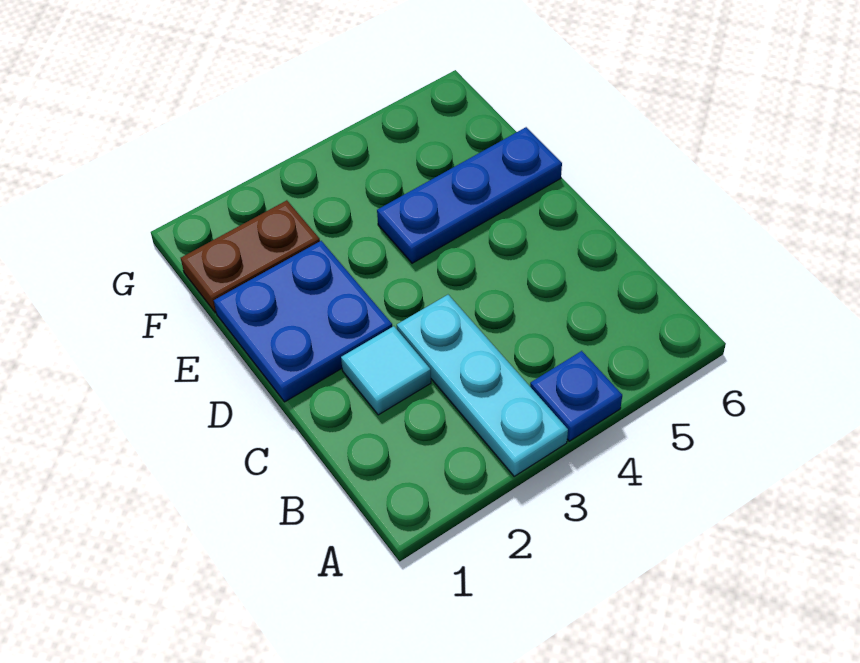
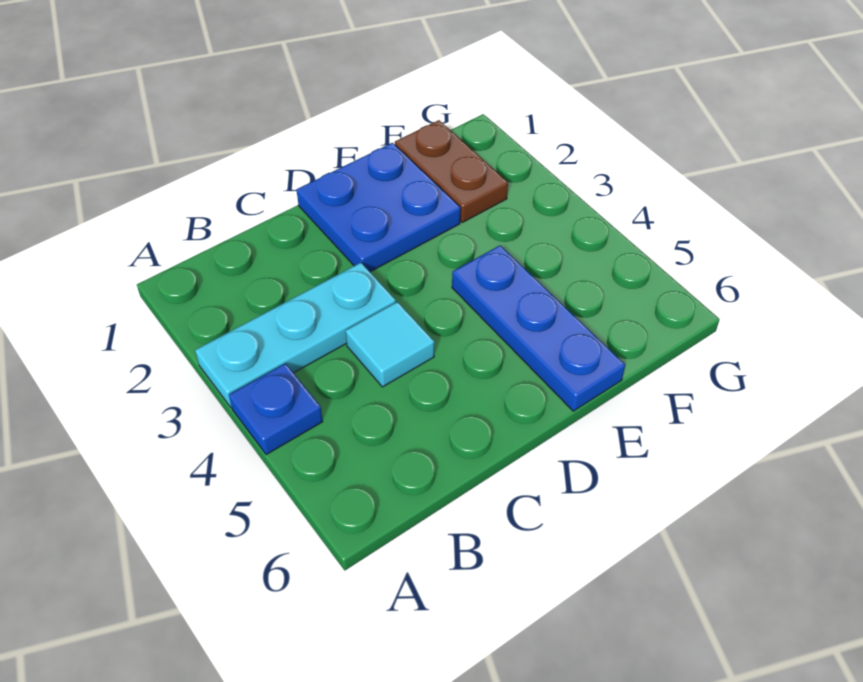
cyan tile C2 level 1 -> cyan tile C4 level 1

